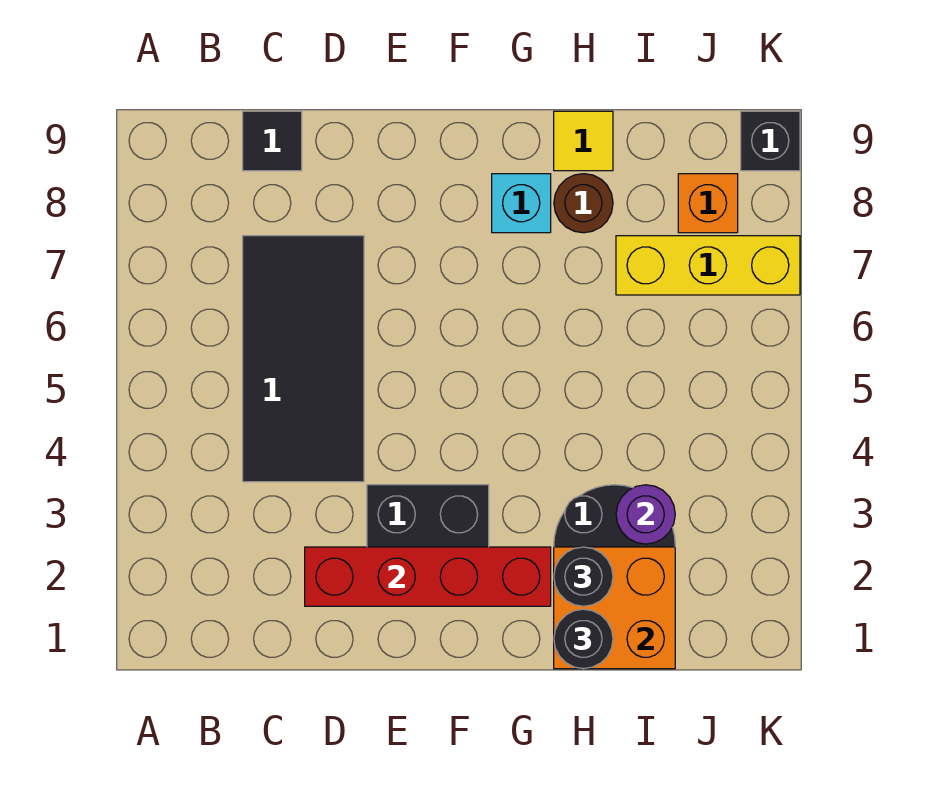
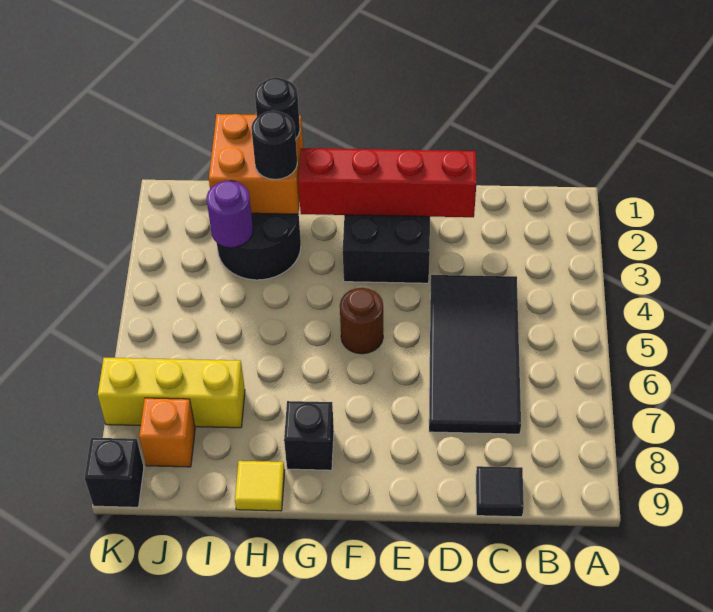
cyan brick G8 level 1 -> black brick G8 level 1
brown round brick H8 level 1 -> brown round brick F5 level 1

